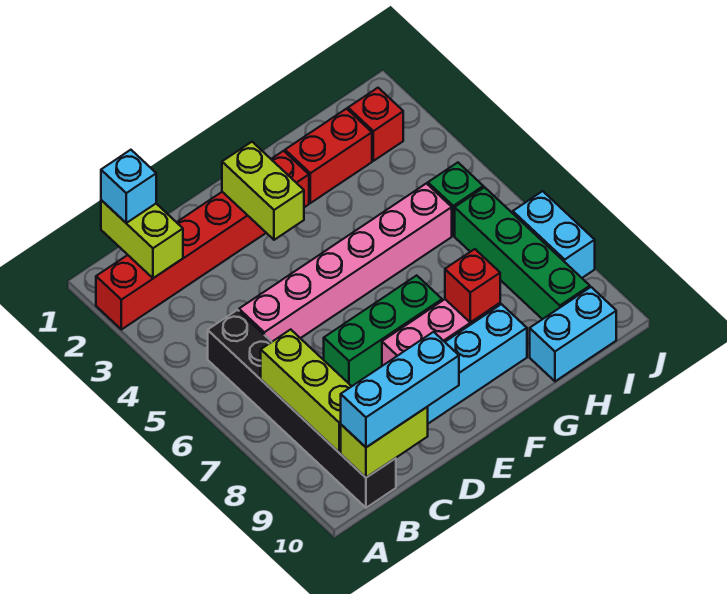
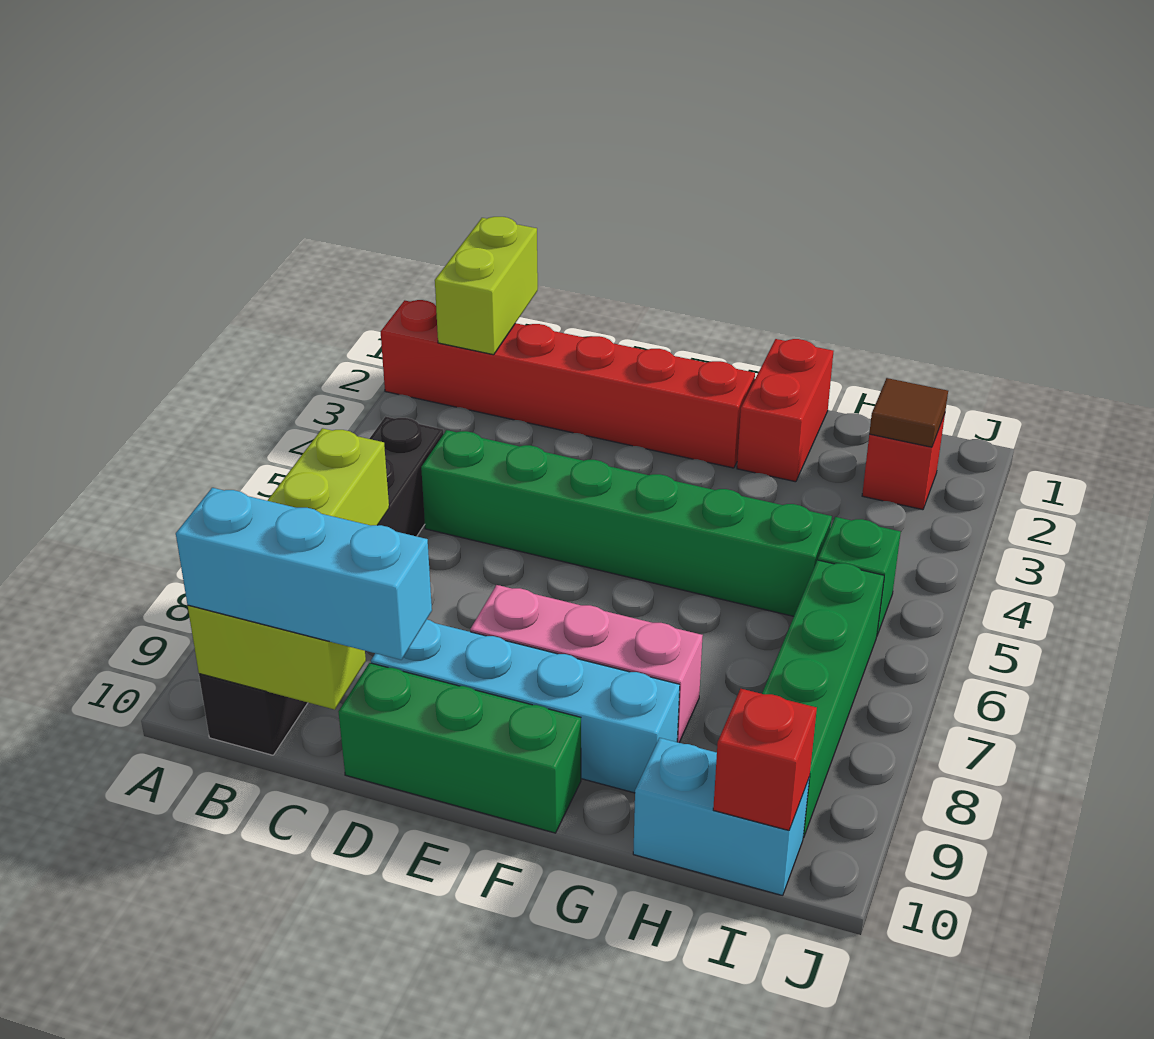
cyan brick B1 level 3 -> none
pink brick C5:H5 level 1 -> green brick C5:H5 level 1
green brick D7:F7 level 1 -> green brick D10:F10 level 1
lime brick E2:E3 level 2 -> none
red brick G2:H2 level 1 -> red brick G1:G2 level 1
red brick G8 level 2 -> red brick I10 level 2
none -> brown tile I2 level 2
cyan brick J7:J8 level 1 -> none

